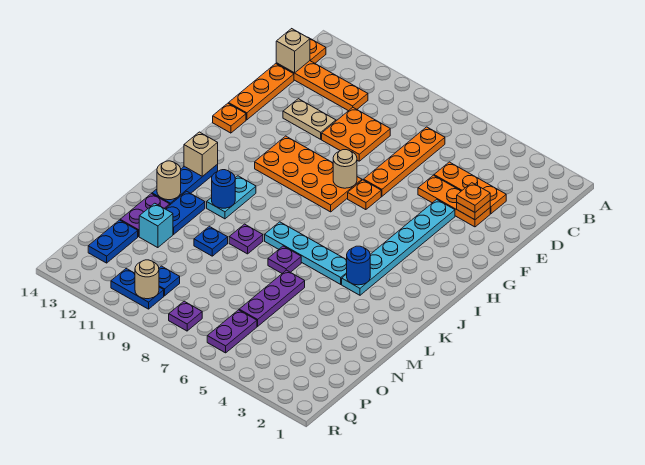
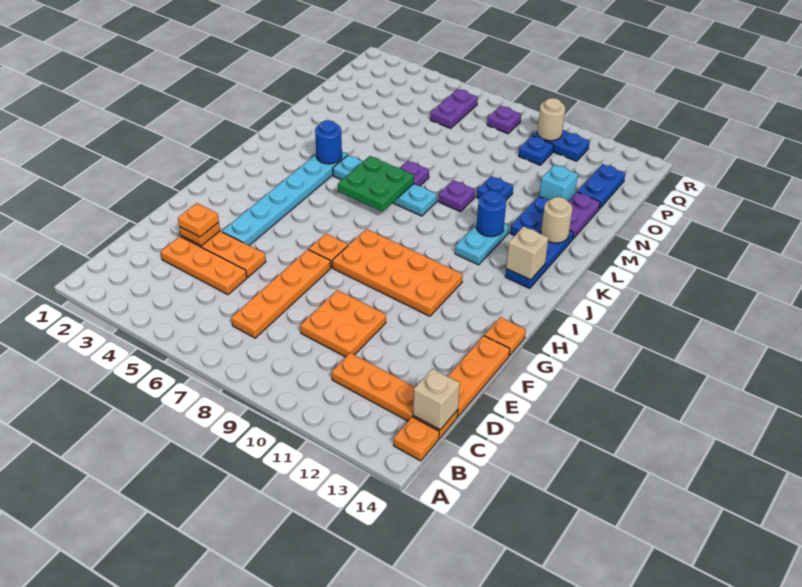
tan plate E11:E12 level 1 -> none
tan round brick G8 level 2 -> none
none -> green plate J6:K7 level 2
purple plate M6:O6 level 1 -> none

